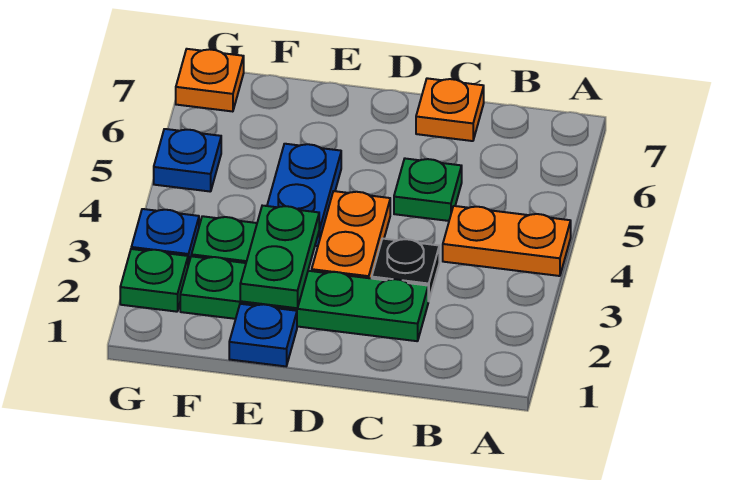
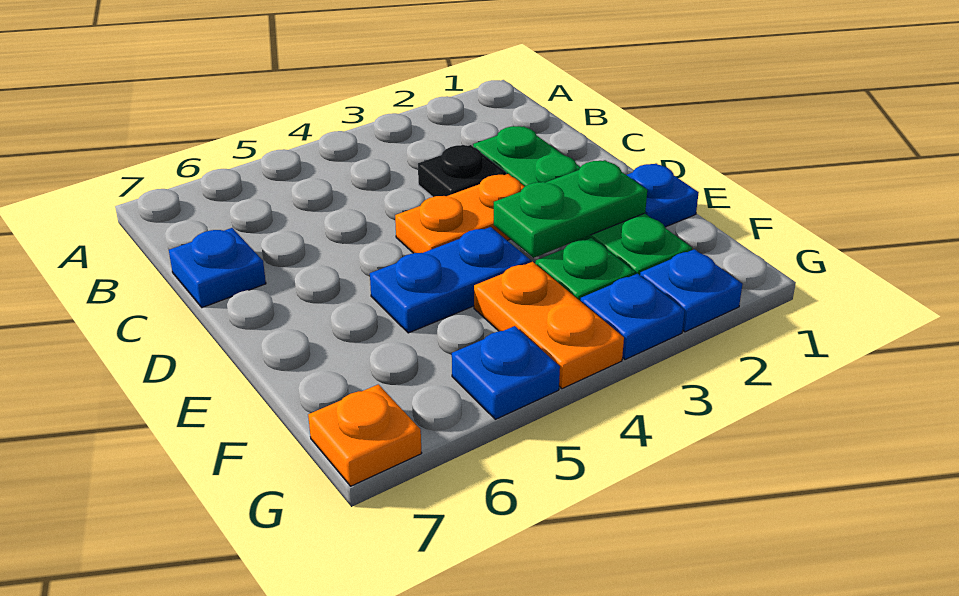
orange plate A4:B4 level 1 -> orange plate F4:G4 level 1
green plate C5 level 1 -> none
orange plate C7 level 1 -> blue plate C7 level 1
green plate G2 level 1 -> blue plate G2 level 1

